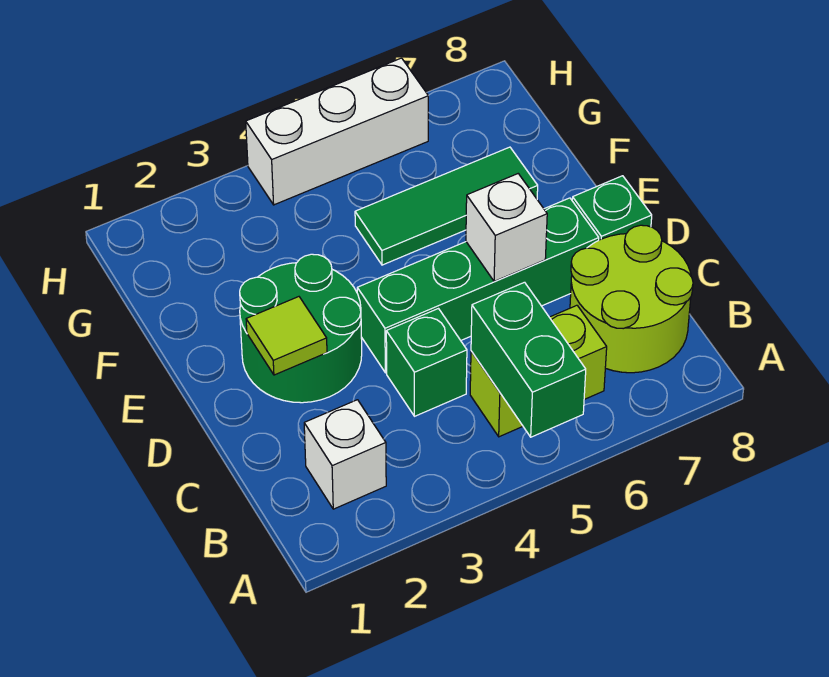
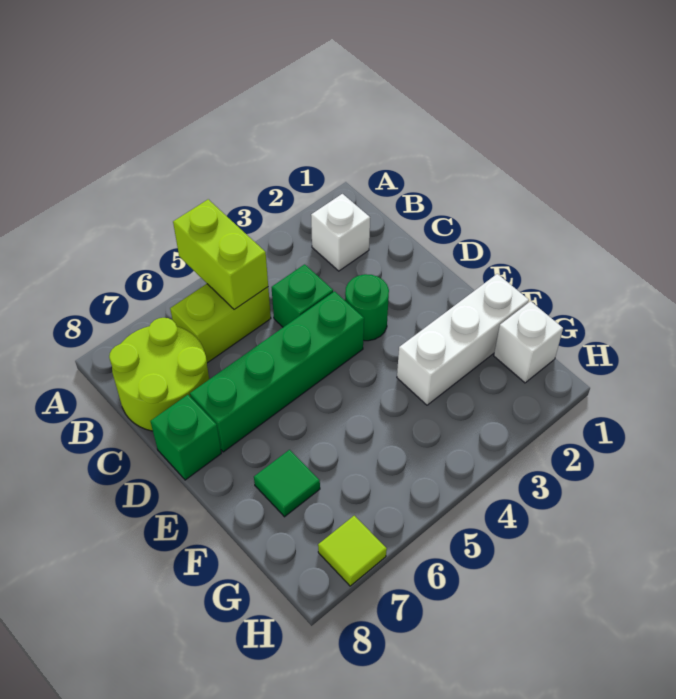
green brick A5:B5 level 2 -> lime brick A5:B5 level 2
green round brick D2:E3 level 1 -> green round brick D3 level 1
lime tile D2 level 2 -> lime tile H7 level 1
white brick D6 level 2 -> white brick G1 level 1
green tile F5:F7 level 1 -> green tile F7 level 1
white brick H4:H6 level 1 -> white brick F1:F3 level 1

